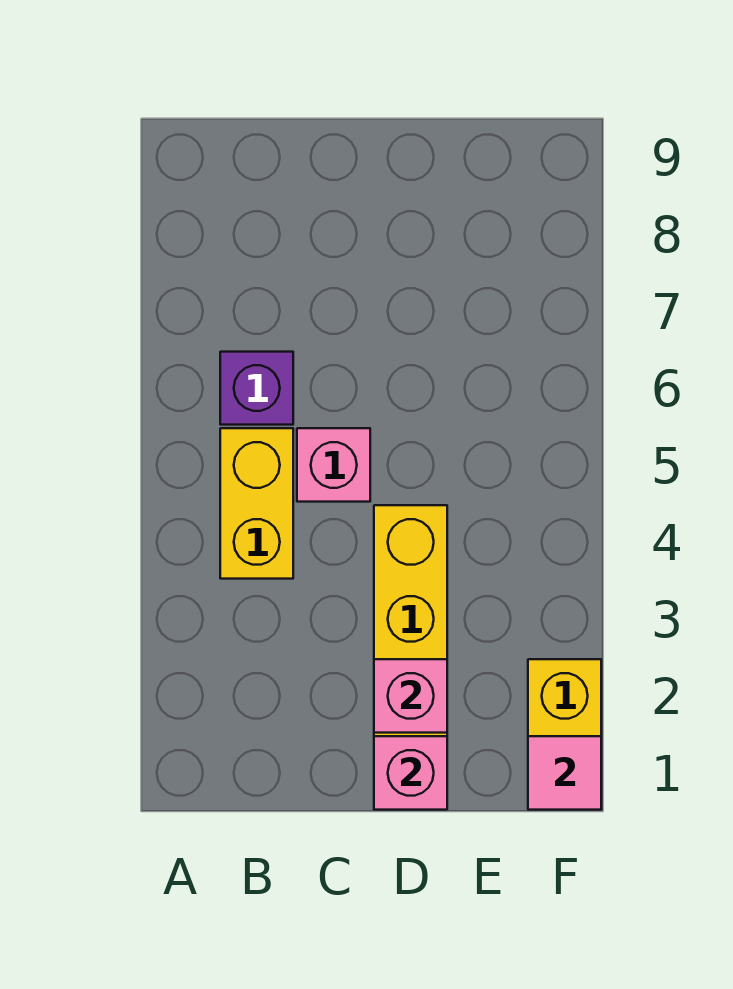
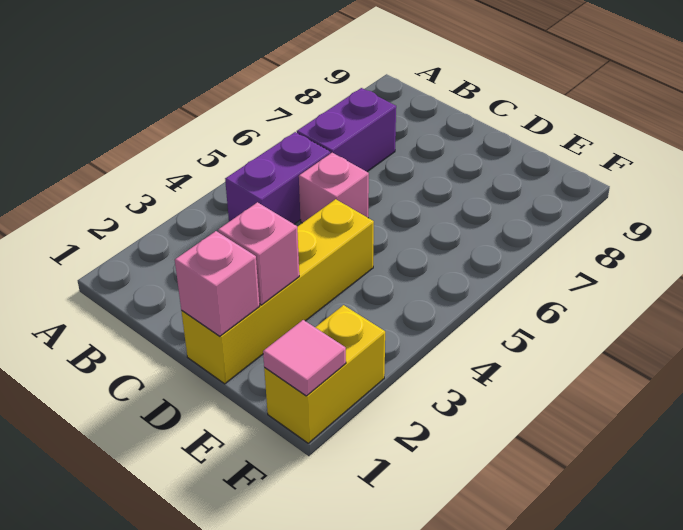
yellow brick B4:B5 level 1 -> purple brick B4:B5 level 1
purple brick B6 level 1 -> purple brick B6:B7 level 1

